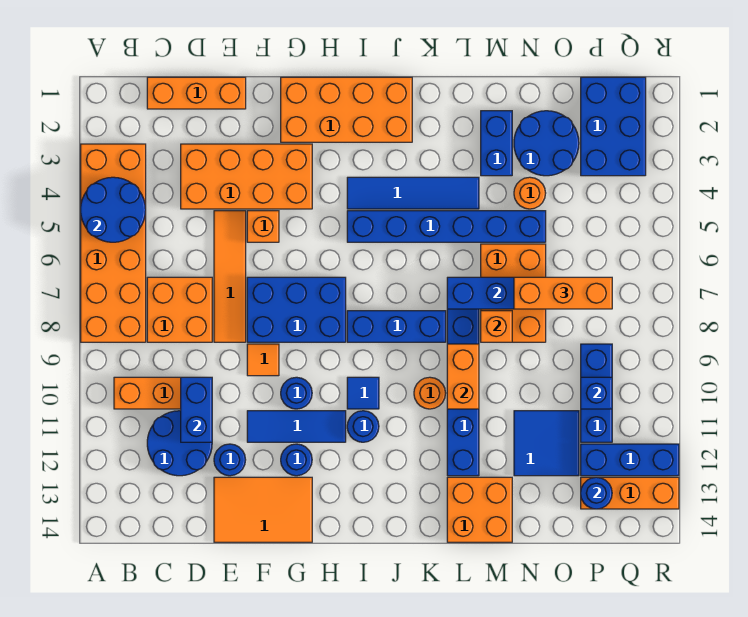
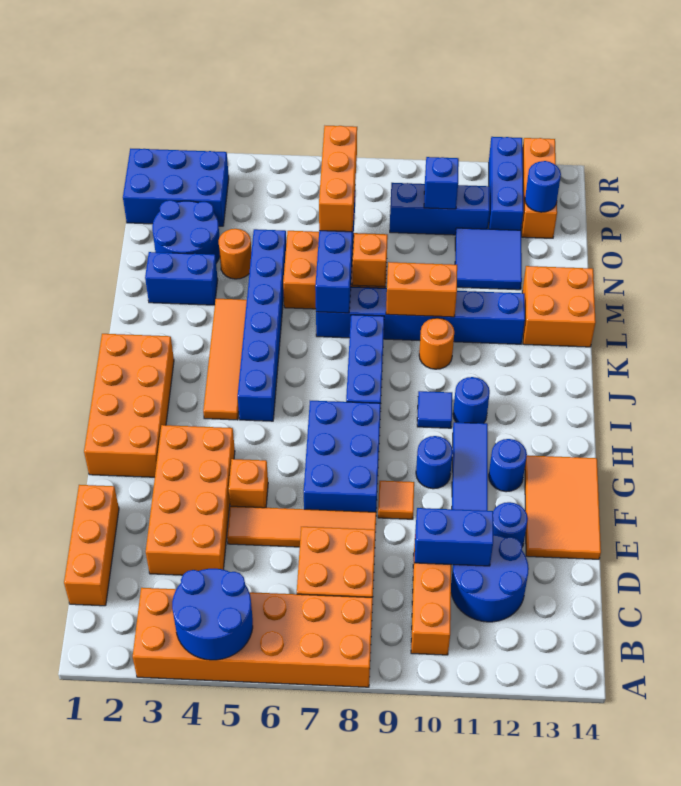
blue tile I4:L4 level 1 -> orange tile I4:L4 level 1

